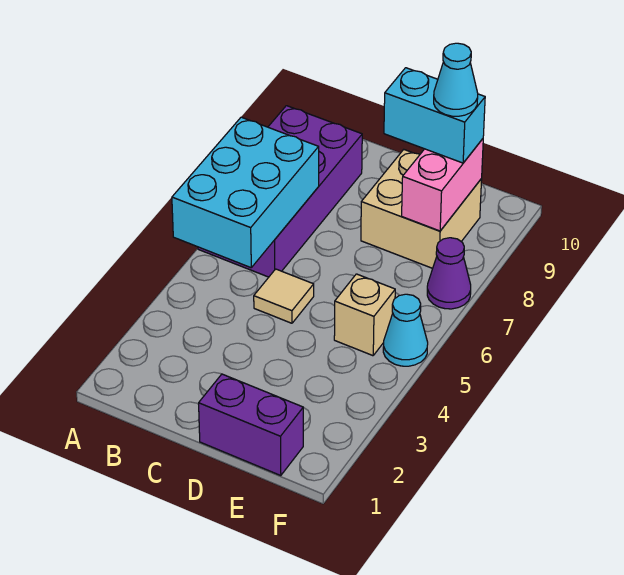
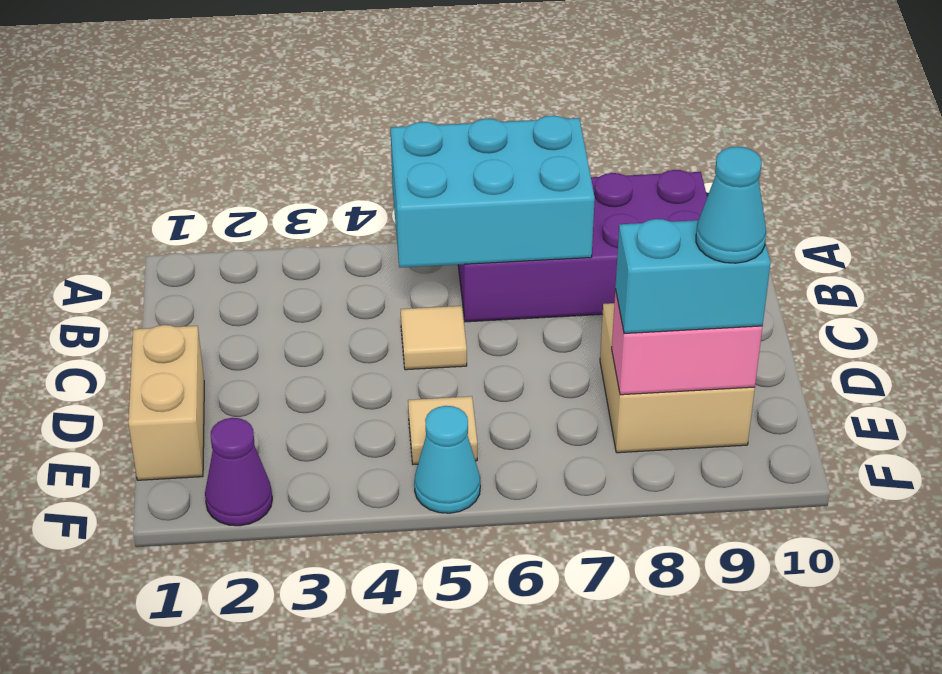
purple brick D1:E1 level 1 -> tan brick D1:E1 level 1
cyan brick D9:E9 level 3 -> cyan brick E8:E9 level 3
tan brick E5 level 1 -> tan tile E5 level 1
purple cone F7 level 1 -> purple cone F2 level 1

